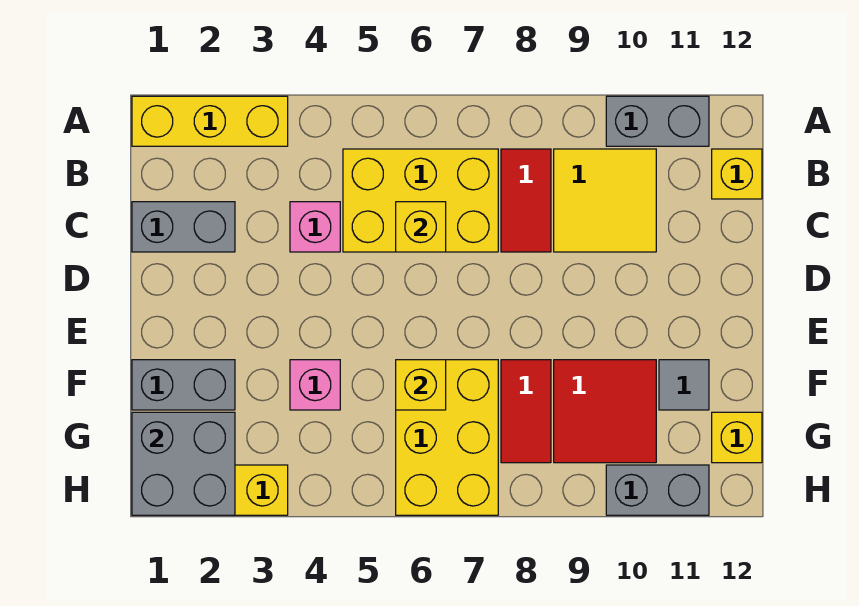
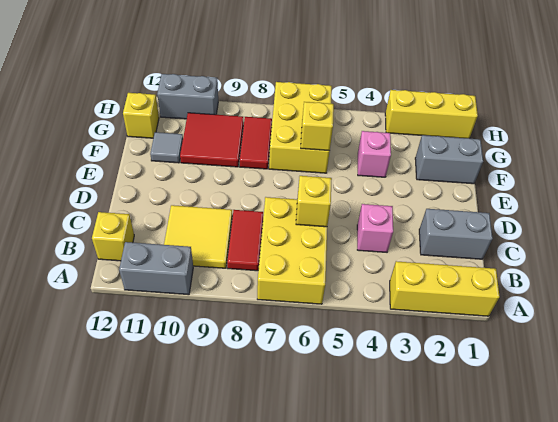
yellow brick B5:C7 level 1 -> yellow brick A6:C7 level 1
grey brick G1:H2 level 2 -> none

